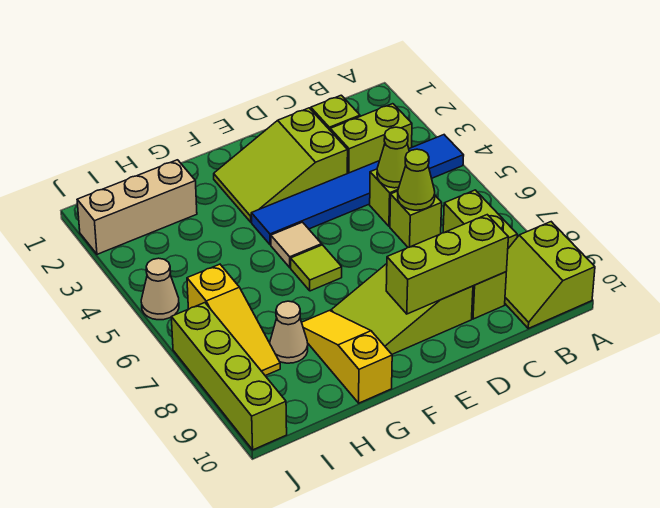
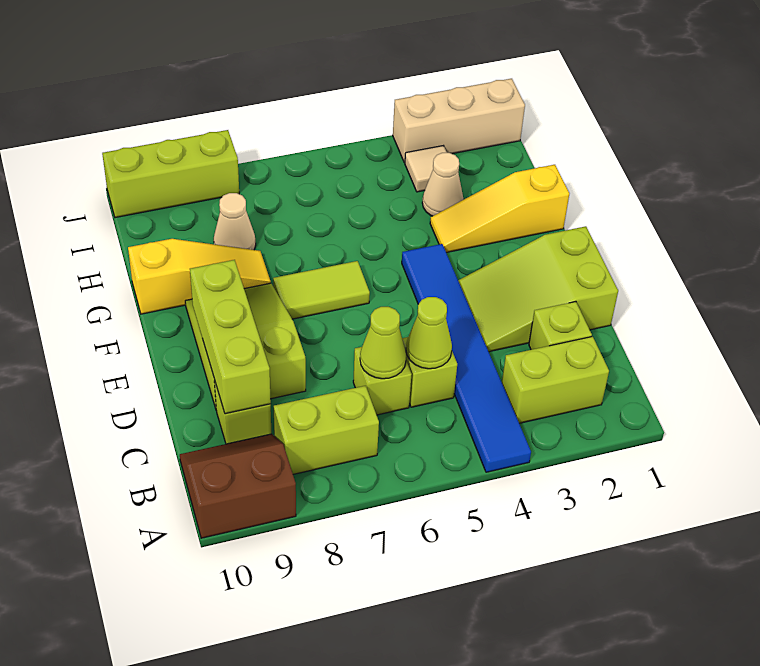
lime slope A9:B10 level 1 top A -> brown slope A9:B10 level 1 top A
lime brick B3:C3 level 1 -> lime brick B2:B3 level 1
lime slope D2:F3 level 1 top D -> lime slope D1:E3 level 1 top 1
tan tile F5 level 1 -> tan tile I3 level 1
lime tile F6 level 1 -> lime tile F6:F7 level 1
tan brick H2:J2 level 1 -> tan brick J1:J3 level 1
yellow slope I6:I8 level 1 top 6 -> yellow slope G1:G3 level 1 top 1
tan cone J5 level 1 -> tan cone H3 level 1
lime brick J7:J10 level 1 -> lime brick J8:J10 level 1

